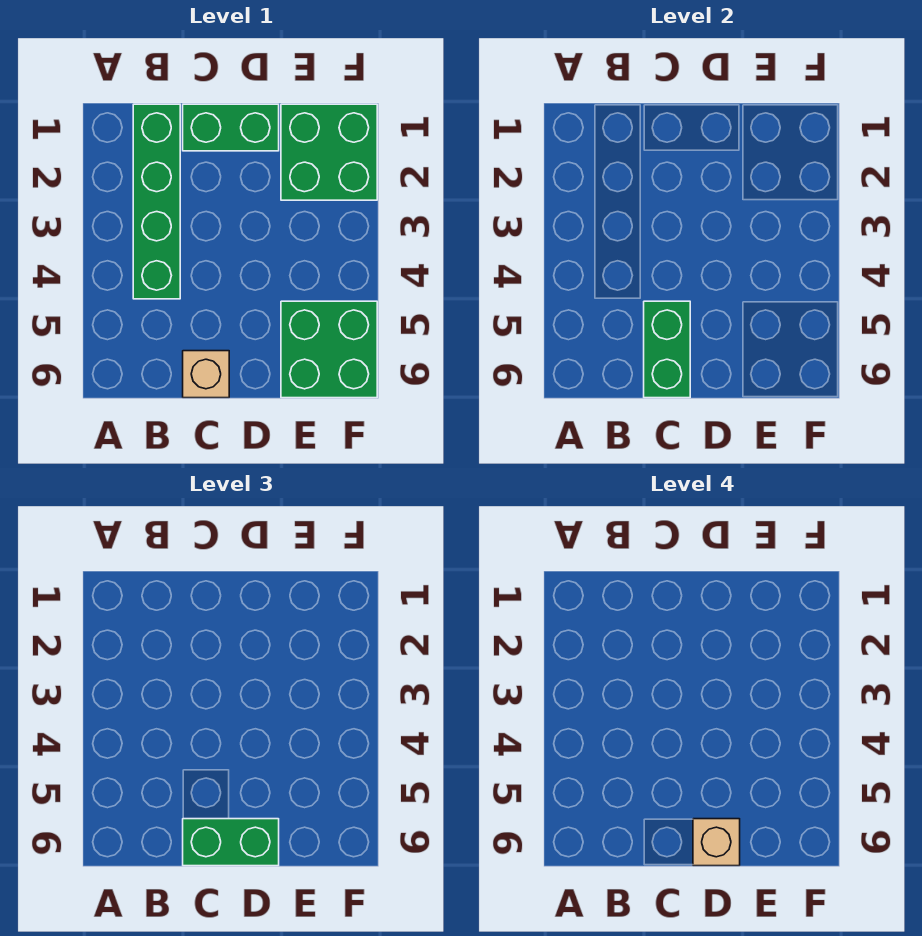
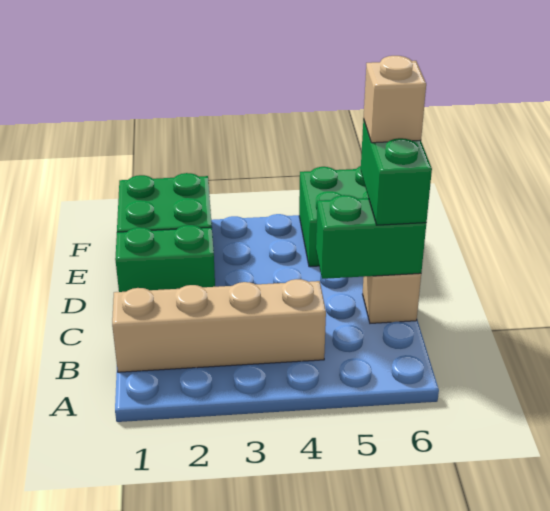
green brick B1:B4 level 1 -> tan brick B1:B4 level 1
green brick C1:D1 level 1 -> green brick D1:D2 level 1

